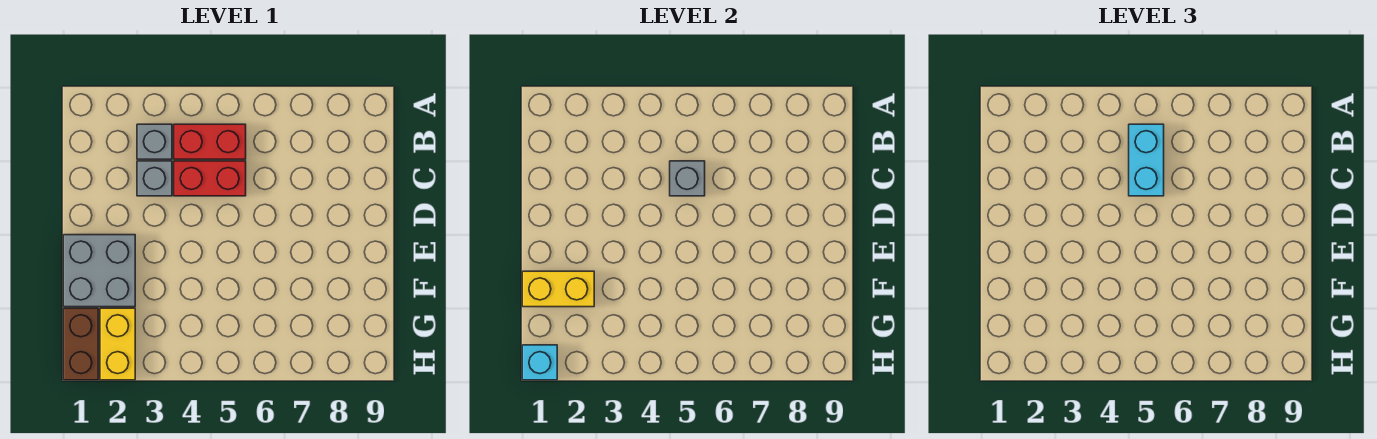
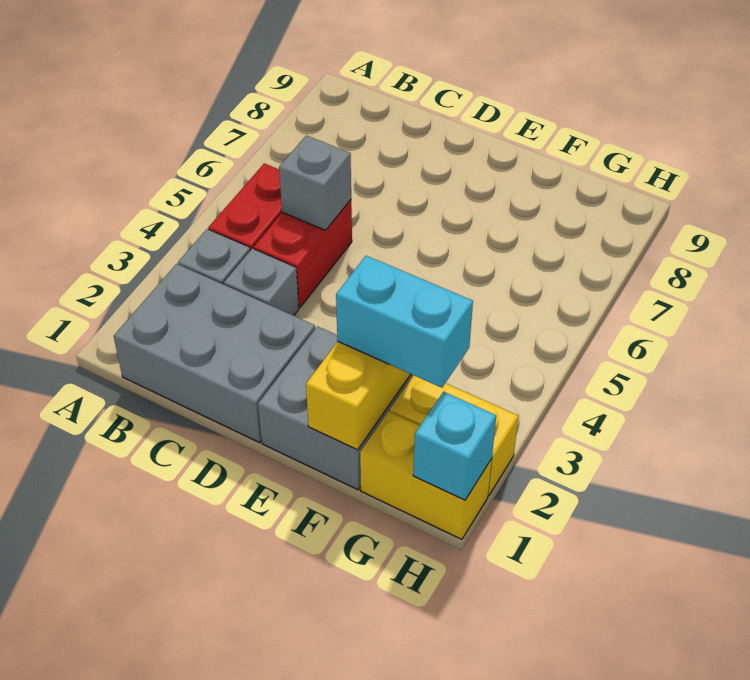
none -> grey brick B1:D2 level 1
cyan brick B5:C5 level 3 -> cyan brick F2:G2 level 3
brown brick G1:H1 level 1 -> yellow brick G1:H1 level 1

